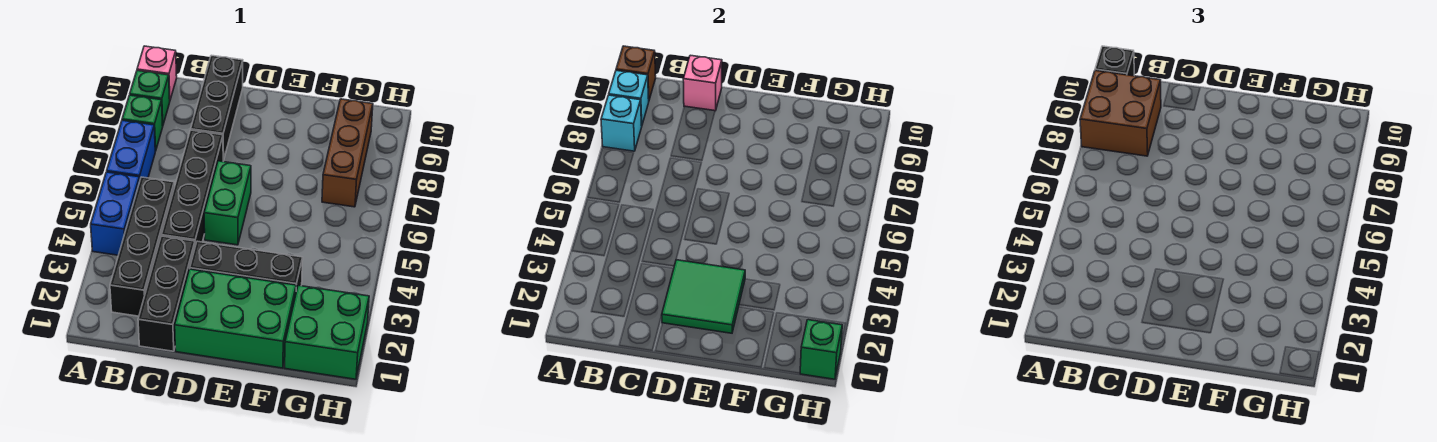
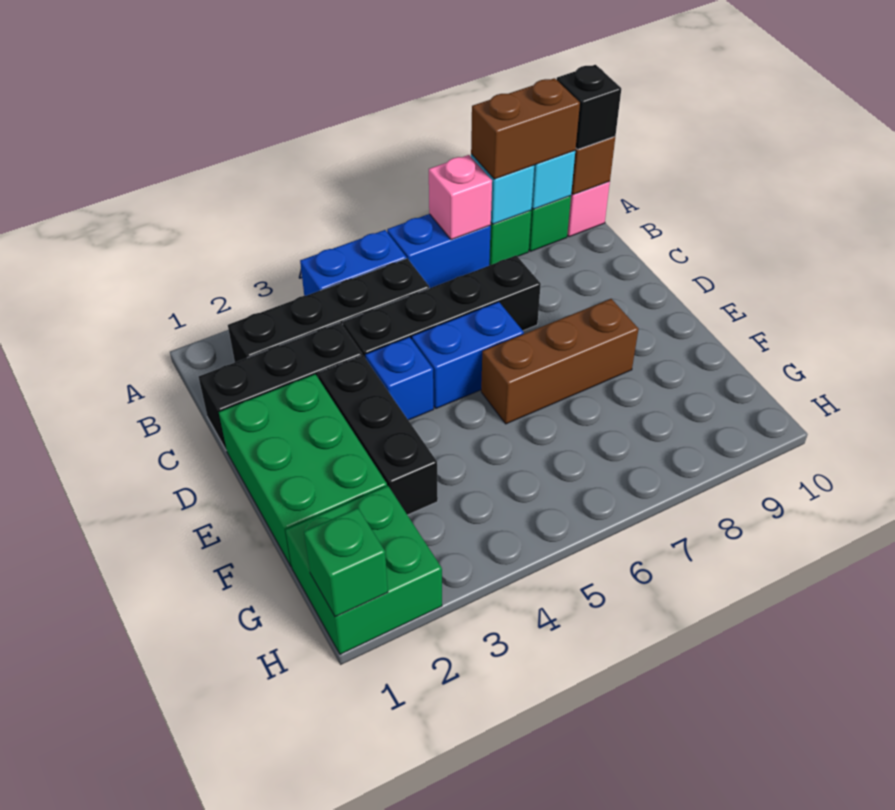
brown brick A8:B9 level 3 -> brown brick A8:A9 level 3
black brick C8:C10 level 1 -> none
pink brick C10 level 2 -> pink brick A7 level 2
green tile D2:E3 level 2 -> none
none -> blue brick D4 level 1
green brick D5:D6 level 1 -> blue brick D5:D6 level 1
brown brick G7:G9 level 1 -> brown brick E6:E8 level 1

